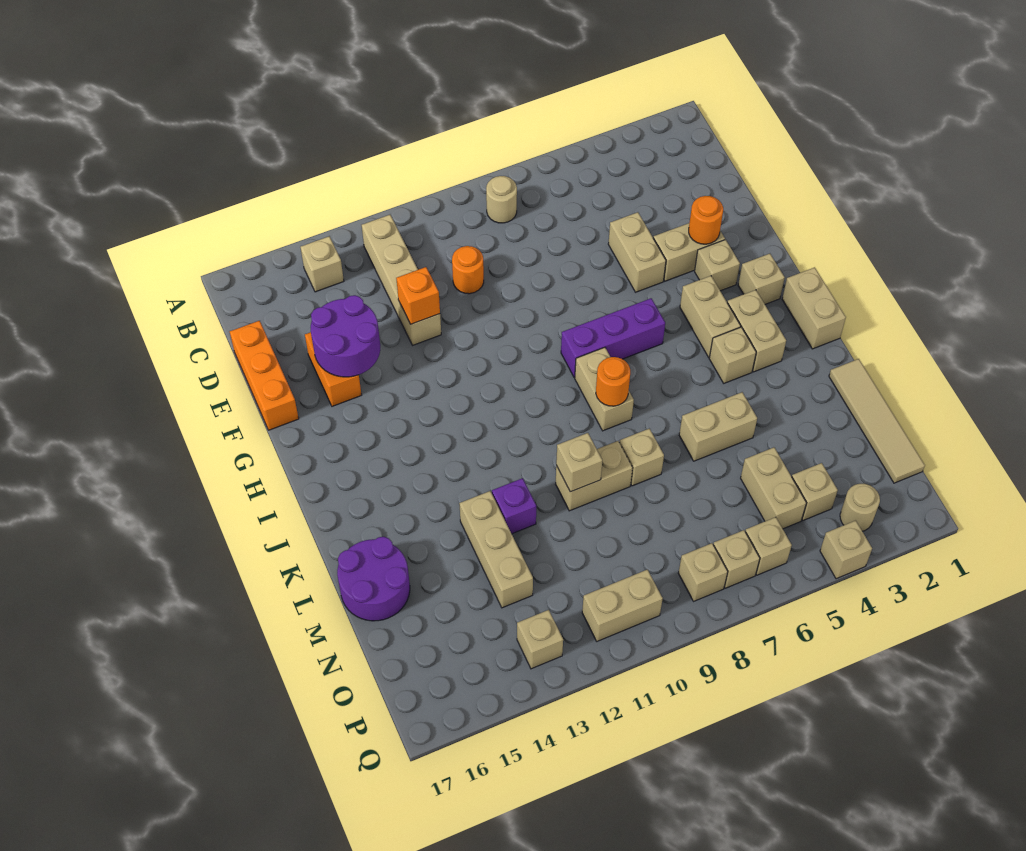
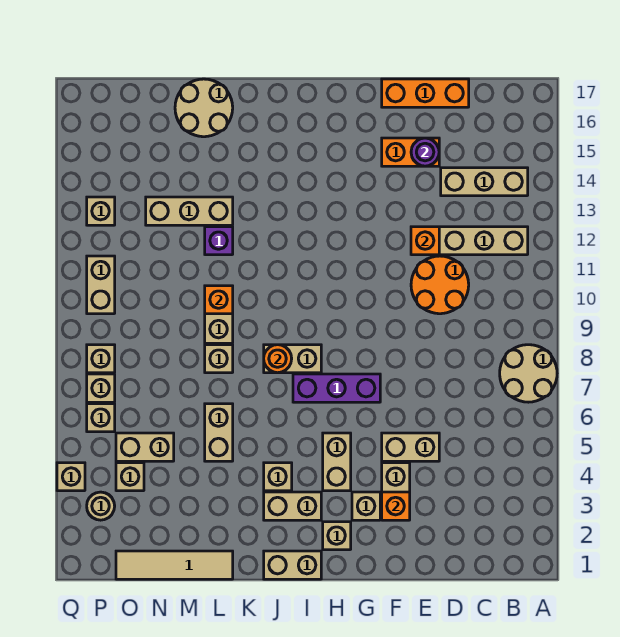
tan round brick B8 level 1 -> tan round brick A7:B8 level 1
tan brick B14 level 1 -> tan brick B14:D14 level 1
orange round brick D10 level 1 -> orange round brick D10:E11 level 1
purple round brick E14:F15 level 2 -> purple round brick E15 level 2
orange round brick F3 level 2 -> orange brick F3 level 2
tan brick H4:I4 level 1 -> tan brick H4:H5 level 1
purple brick H6:H8 level 1 -> purple brick G7:I7 level 1
tan brick L10 level 2 -> orange brick L10 level 2
purple round brick L16:M17 level 1 -> tan round brick L16:M17 level 1

